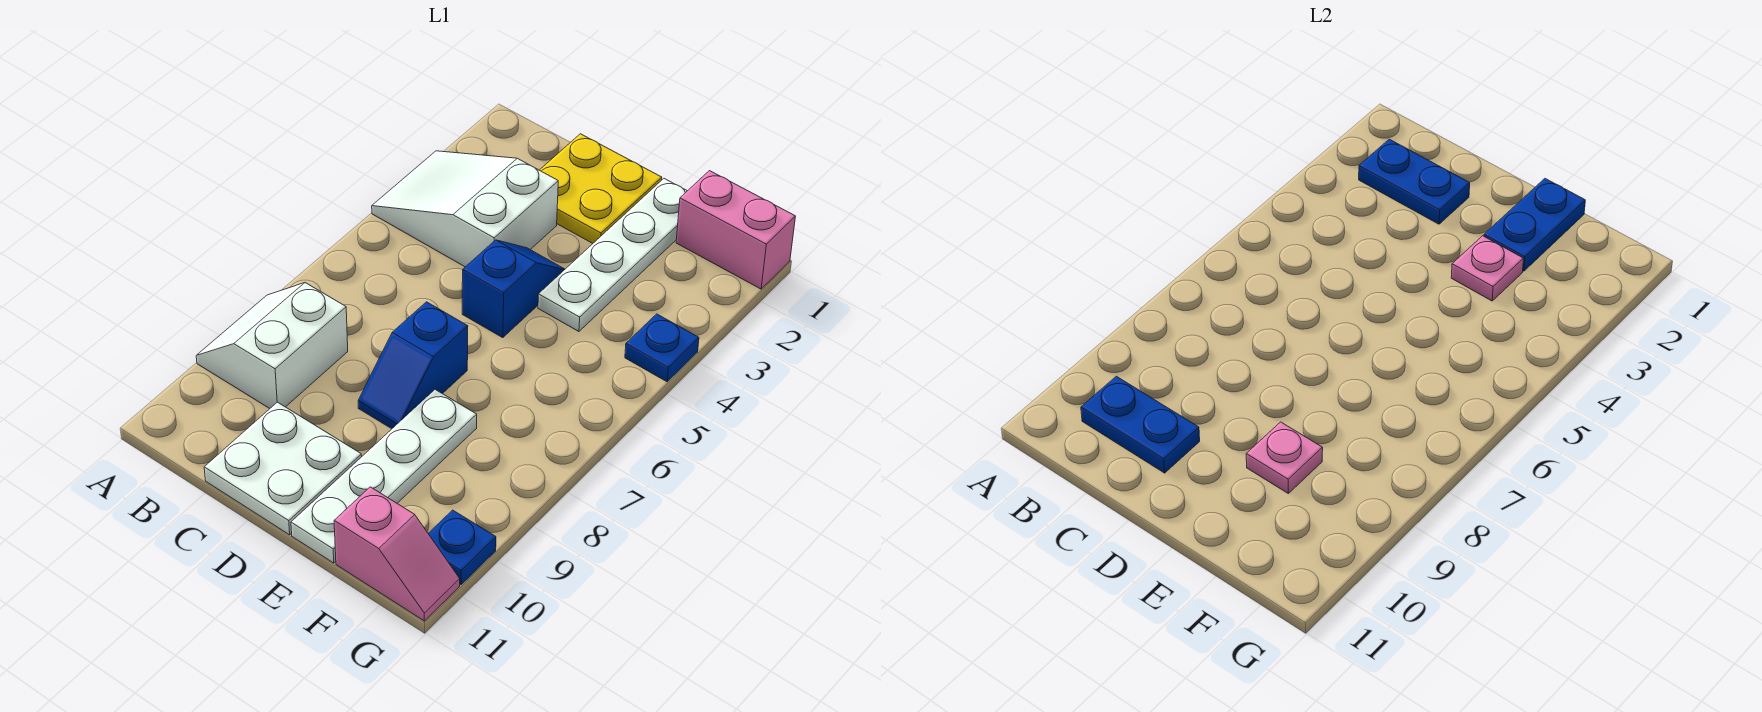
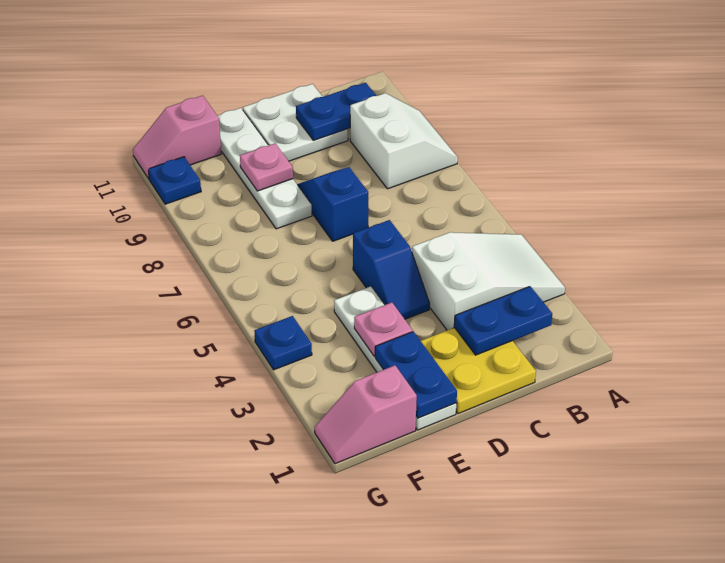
pink brick F1:G1 level 1 -> pink slope F1:G1 level 1 top F

